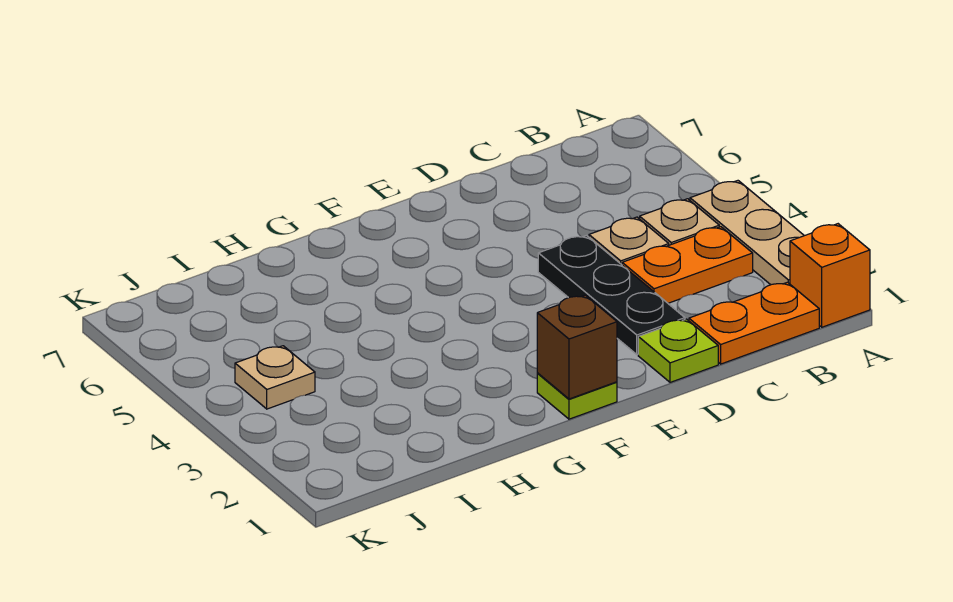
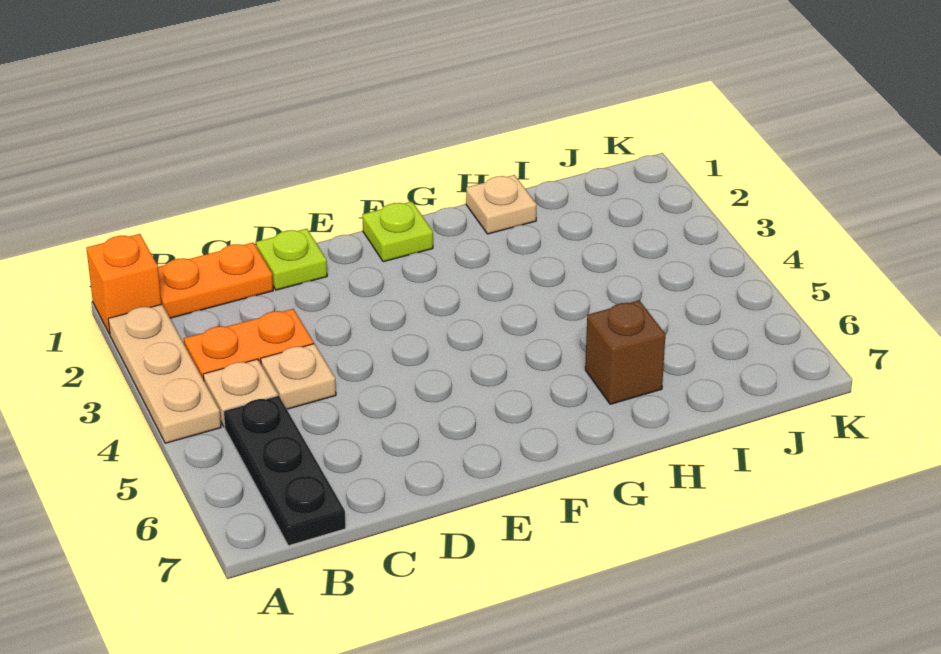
black plate D2:D4 level 1 -> black plate B5:B7 level 1
brown brick F1 level 2 -> brown brick H6 level 1
tan plate J4 level 1 -> tan plate H1 level 1

